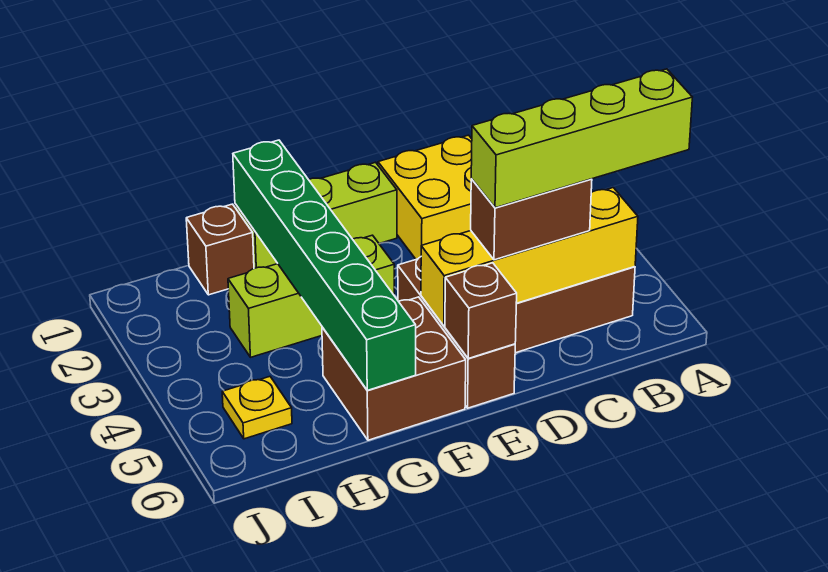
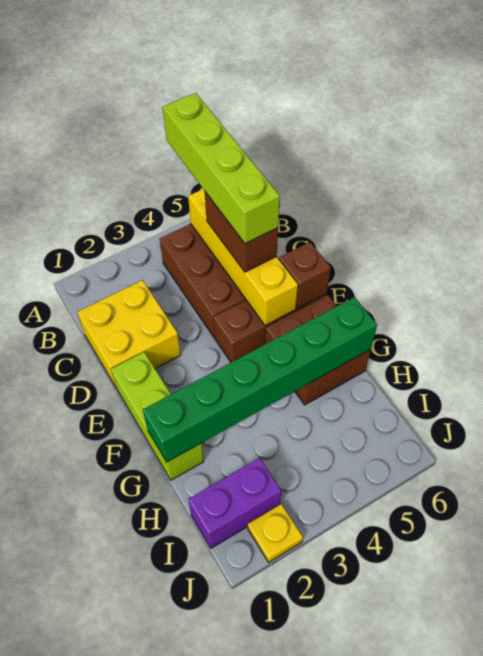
lime brick F3:H3 level 1 -> none
brown brick H1 level 1 -> none
none -> purple brick I1:I2 level 1
yellow plate I5 level 1 -> yellow plate J2 level 1

